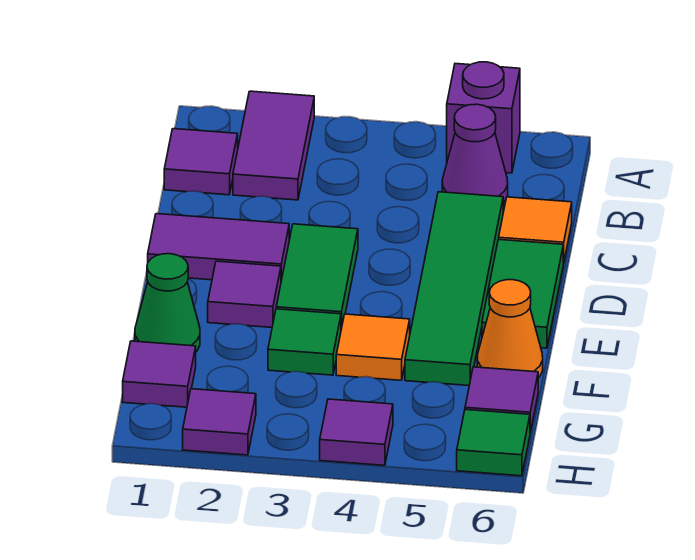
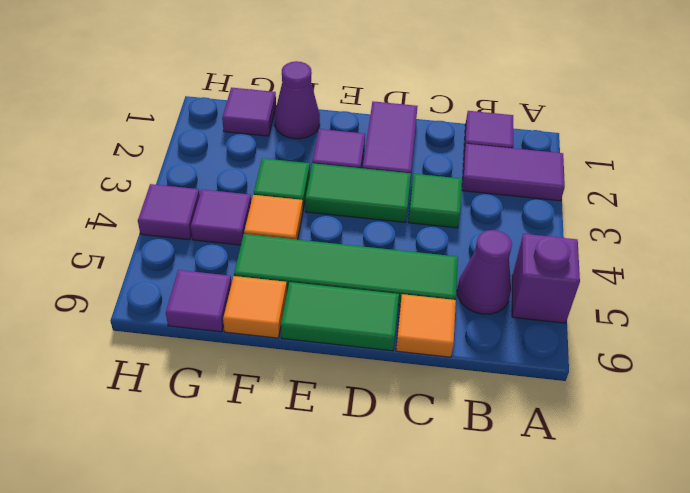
green cone F1 level 1 -> purple cone F1 level 1
orange cone F6 level 1 -> orange tile F6 level 1
purple tile H2 level 1 -> purple tile G4 level 1
green tile H6 level 1 -> green tile C3 level 1

